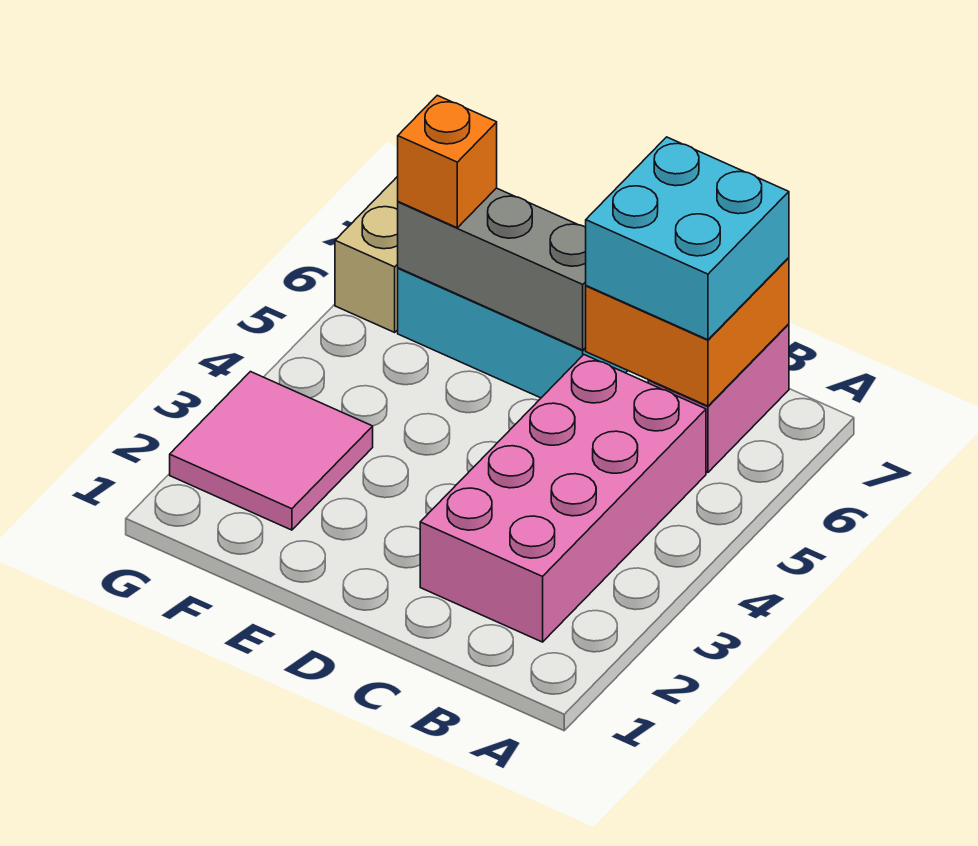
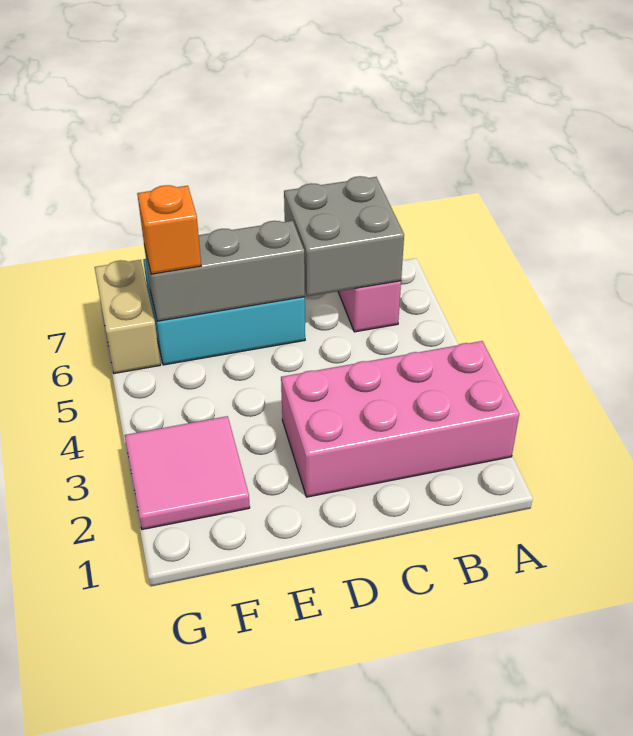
pink brick B2:C5 level 1 -> pink brick A2:D3 level 1
orange brick B6:C7 level 2 -> grey brick B6:C7 level 2
cyan brick B6:C7 level 3 -> none

